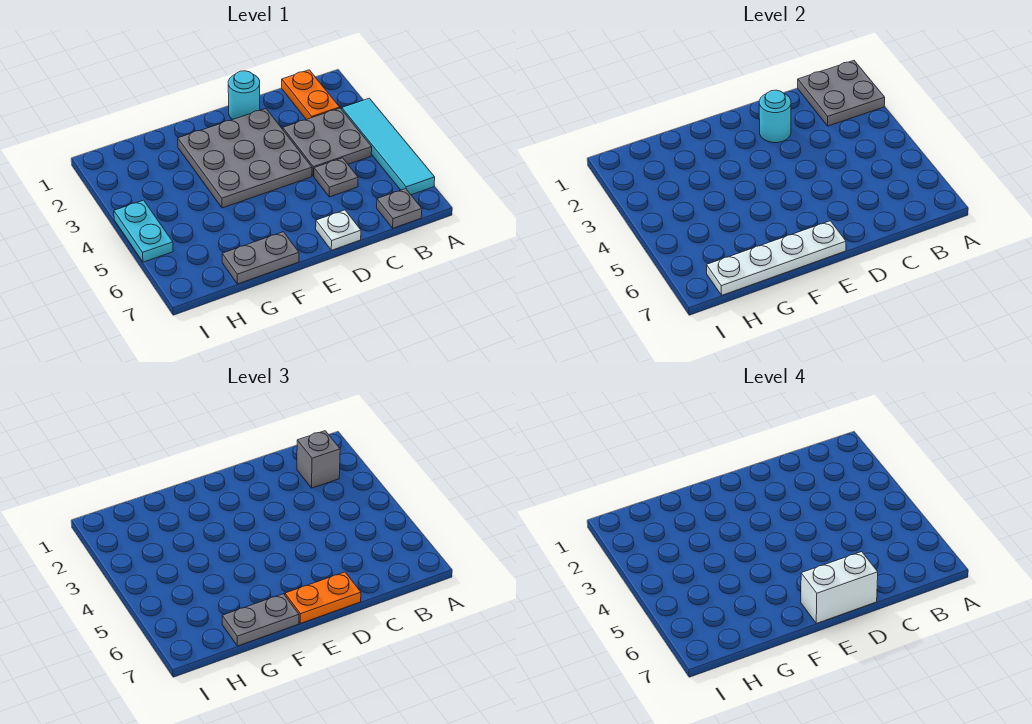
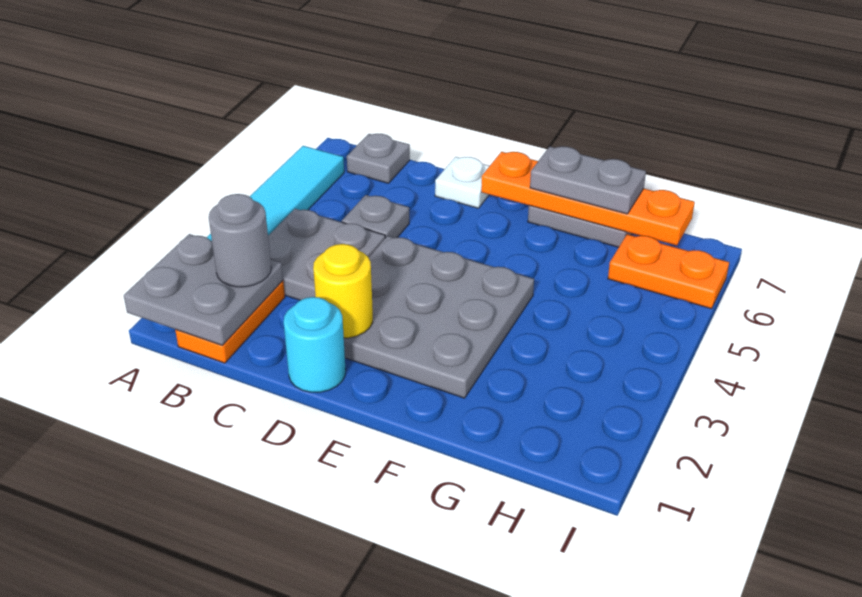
grey brick B2 level 3 -> grey round brick B2 level 3
cyan round brick D2 level 2 -> yellow round brick D2 level 2
orange plate D7:E7 level 3 -> orange plate H6:I6 level 1
white brick D7:E7 level 4 -> none
white plate E7:H7 level 2 -> orange plate E7:H7 level 2
cyan plate I4:I5 level 1 -> none

